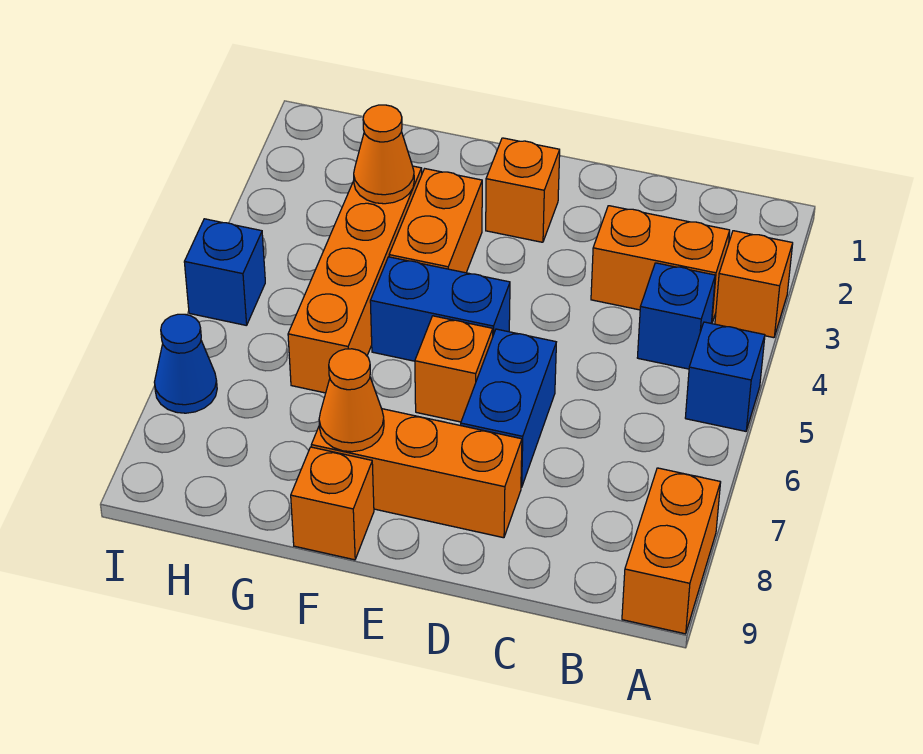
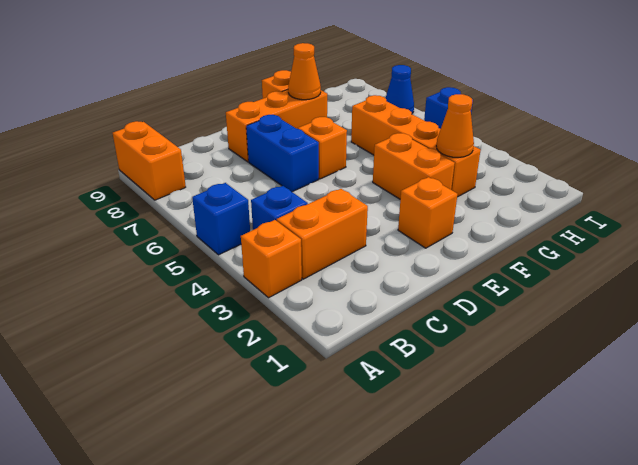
blue brick E5:F5 level 1 -> none

